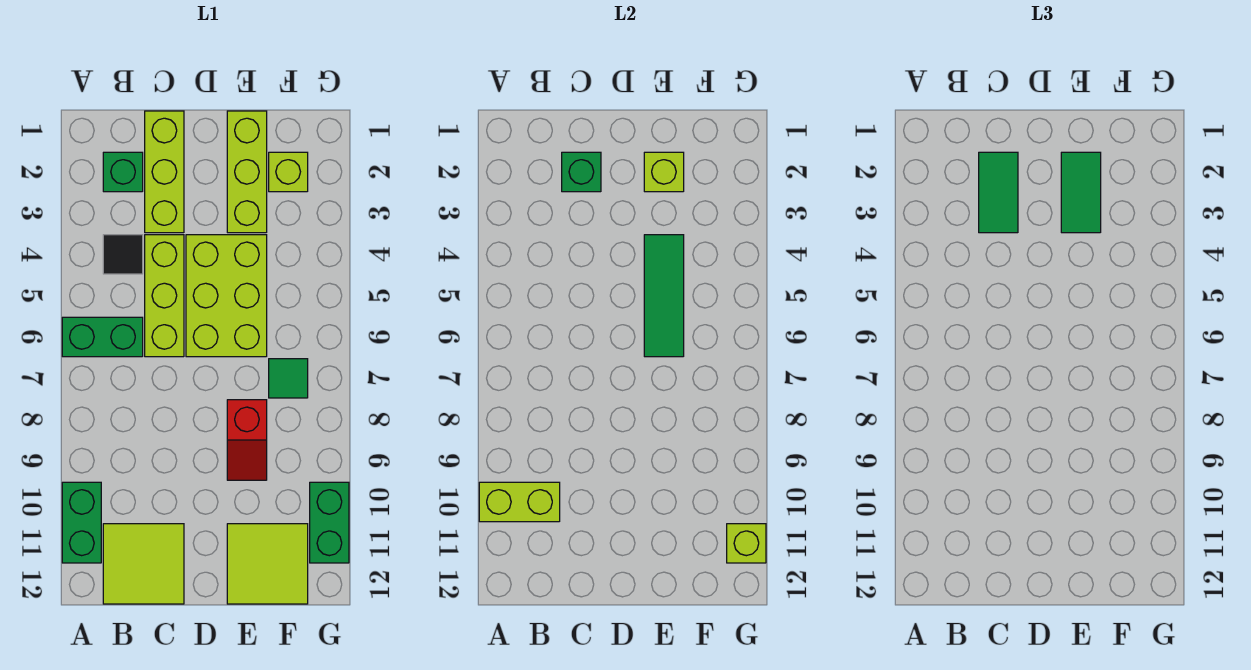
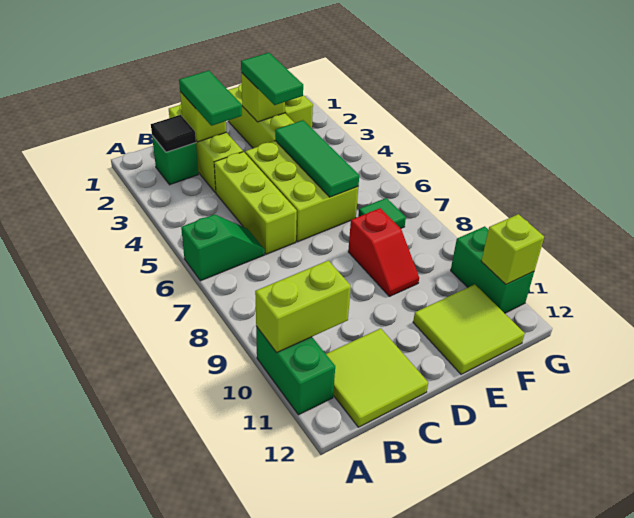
green brick A6:B6 level 1 -> green slope A6:B6 level 1 top A
black tile B4 level 1 -> black tile B2 level 2
green brick C2 level 2 -> lime brick C2 level 2

